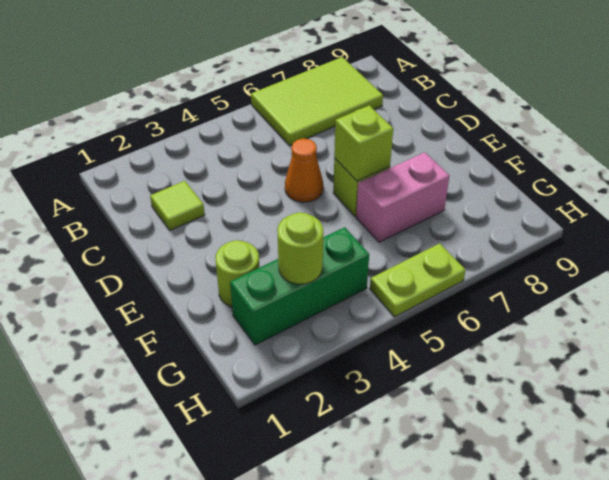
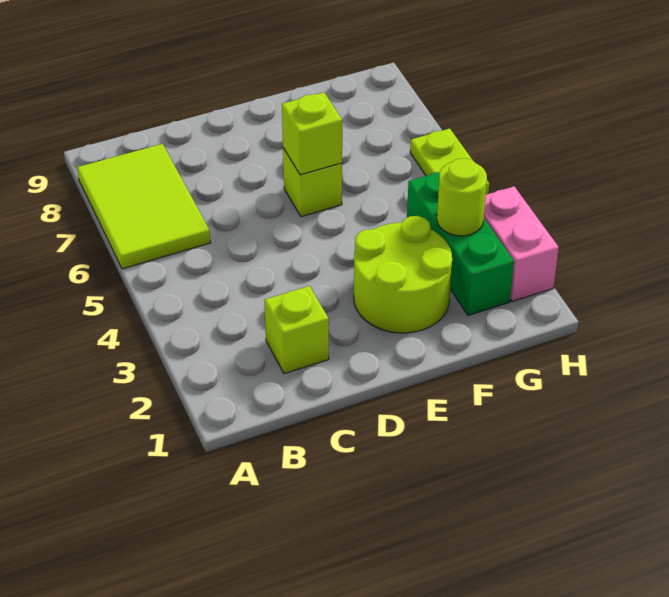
lime tile C2 level 1 -> lime brick C2 level 1
orange cone D5 level 1 -> none
lime round brick F2 level 1 -> lime round brick E2:F3 level 1
pink brick F6:F7 level 1 -> pink brick H2:H3 level 1

